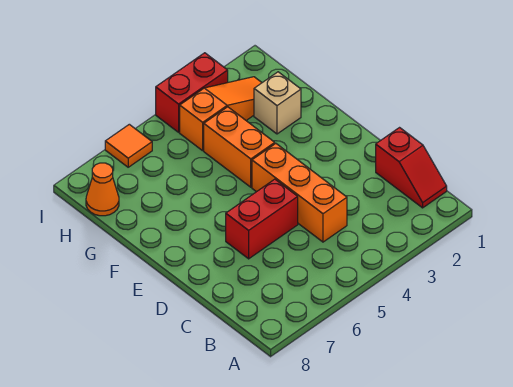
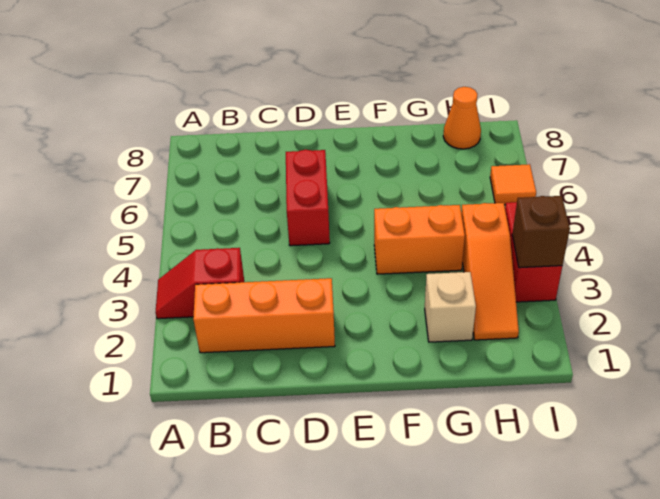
red slope B1:C1 level 1 top C -> red slope A3:B3 level 1 top B
orange brick C4:E4 level 1 -> orange brick B2:D2 level 1
none -> brown brick I3 level 2

